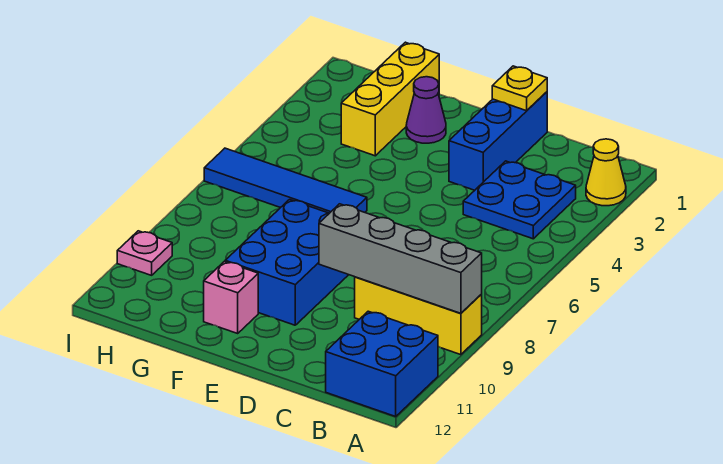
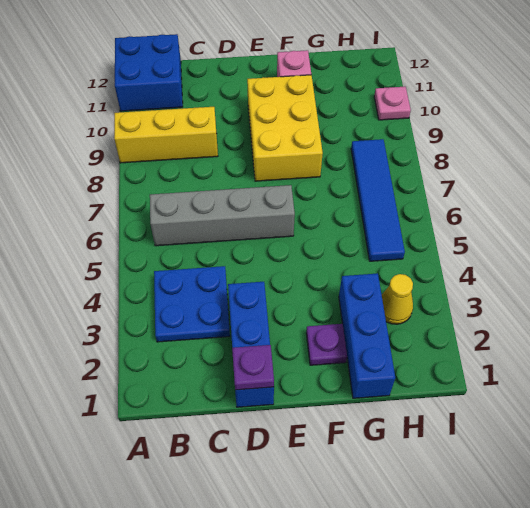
yellow cone A2 level 1 -> yellow cone H3 level 1
grey brick A9:D9 level 2 -> grey brick B6:E6 level 1
yellow plate D1 level 2 -> purple plate D1 level 2
blue brick E8:F10 level 1 -> yellow brick E8:F10 level 1
purple cone F2 level 1 -> purple plate F2 level 1
blue tile F6:I6 level 1 -> blue tile H5:H8 level 1
yellow brick G1:G3 level 1 -> blue brick G1:G3 level 1

